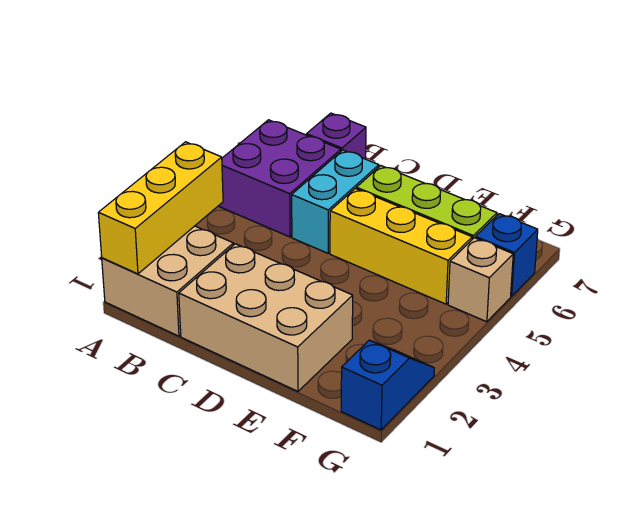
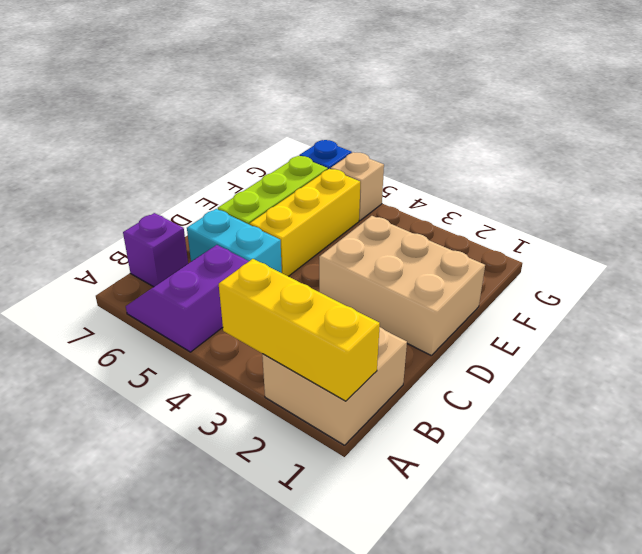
purple brick A5:B6 level 1 -> purple slope A5:B6 level 1 top 5
tan brick C1:E2 level 1 -> tan brick D1:E3 level 1
blue slope G1:G2 level 1 top 1 -> none

